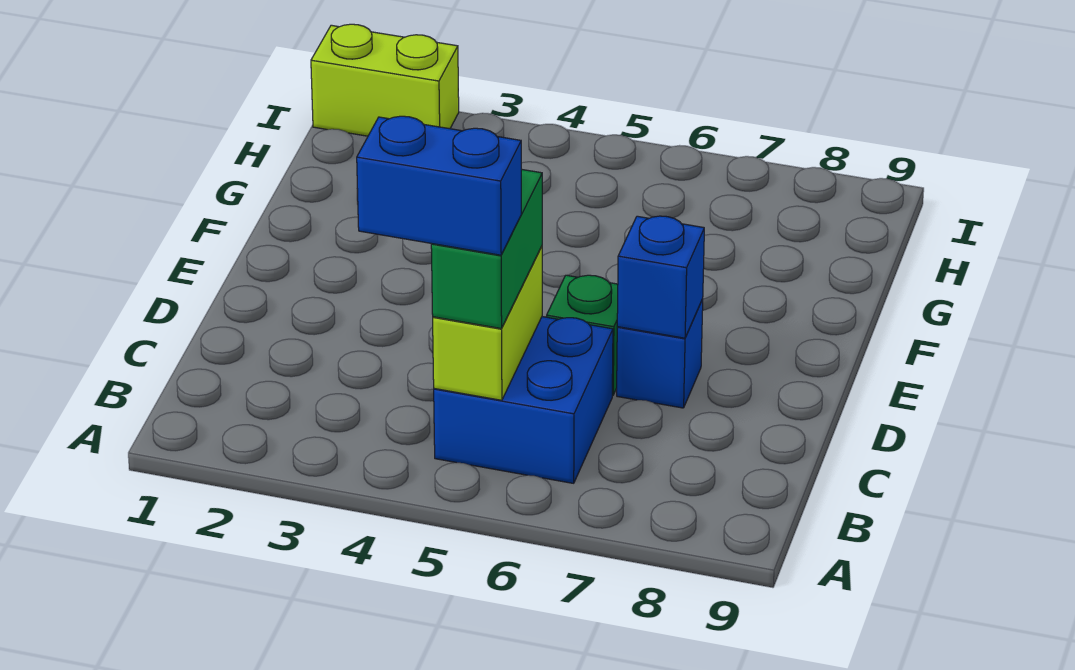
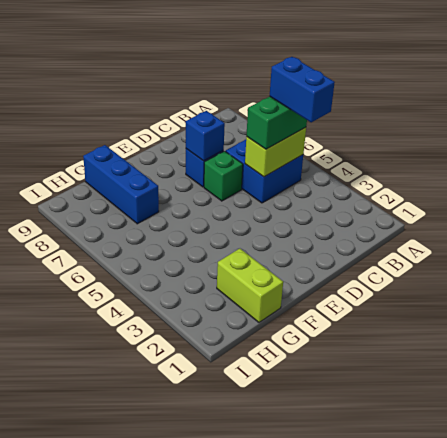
none -> blue brick G7:G9 level 1
lime brick I1:I2 level 1 -> lime brick G1:G2 level 1

